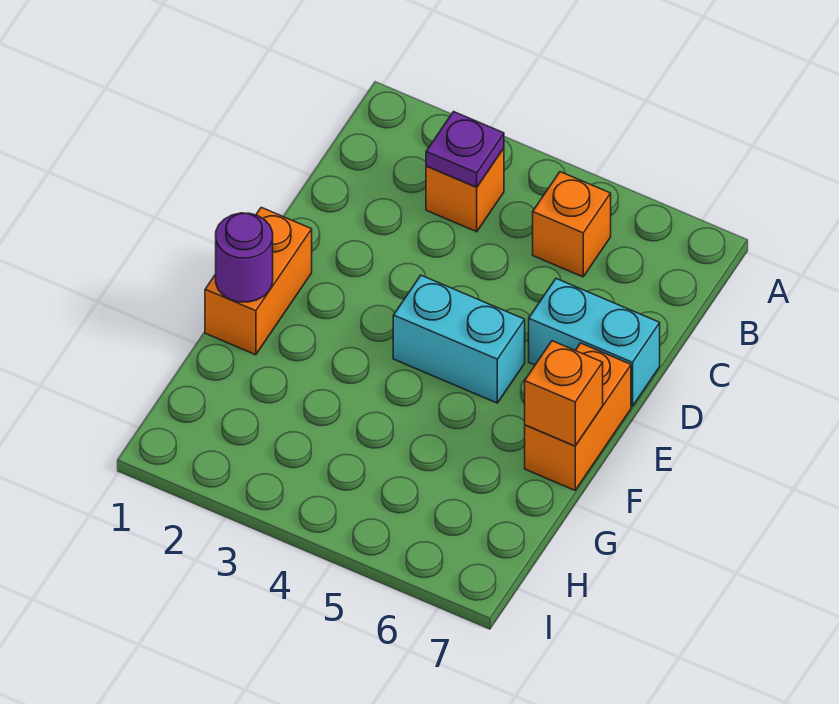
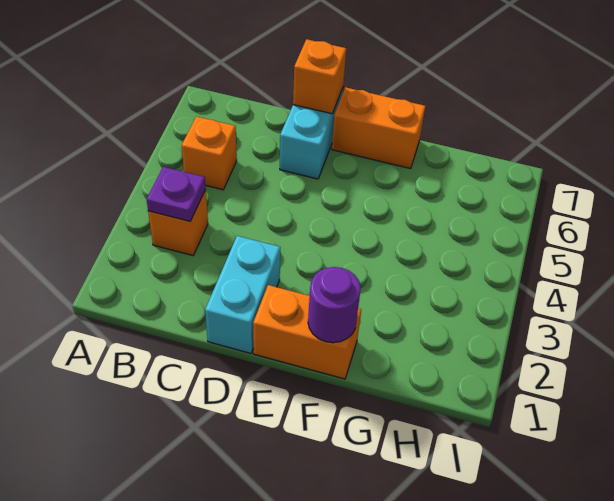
cyan brick E4:E5 level 1 -> cyan brick D1:D2 level 1
orange brick F7 level 2 -> orange brick D7 level 2

